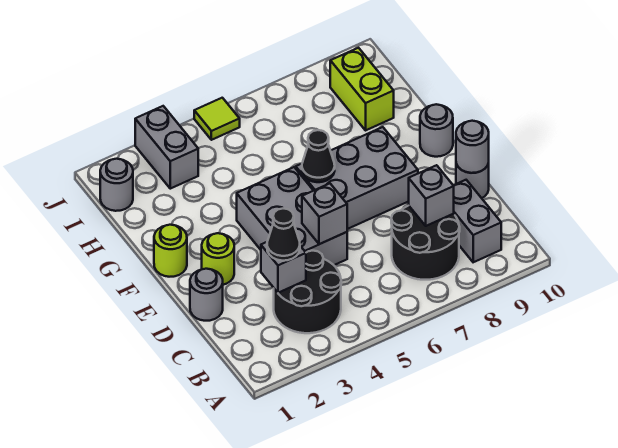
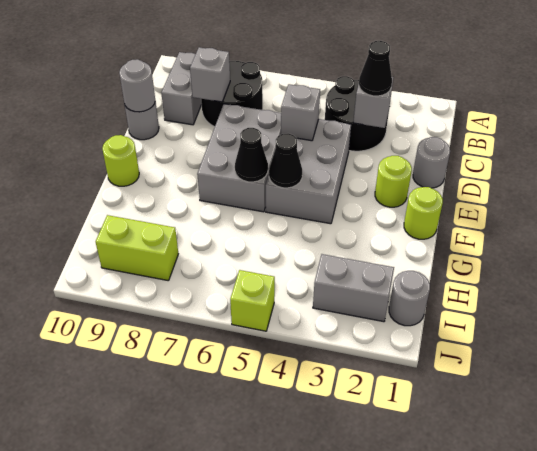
grey brick E6:F8 level 1 -> grey brick D6:F7 level 1
none -> black cone F5 level 2
grey round brick F10 level 1 -> lime round brick F10 level 1
lime brick H9:I9 level 1 -> lime brick I8:I9 level 1
grey brick I3:J3 level 1 -> grey brick I2:I3 level 1
lime tile J5 level 1 -> lime brick J5 level 1

